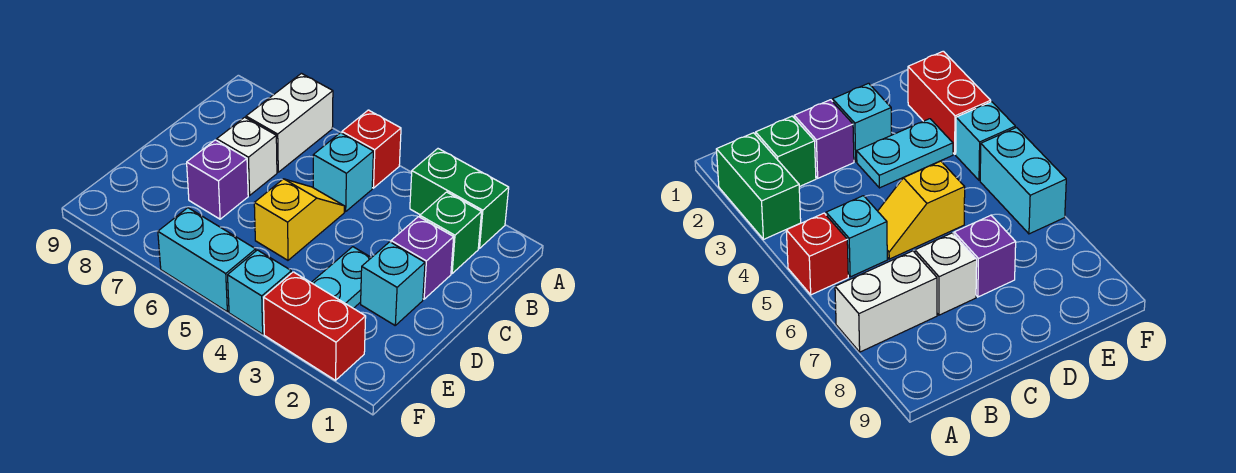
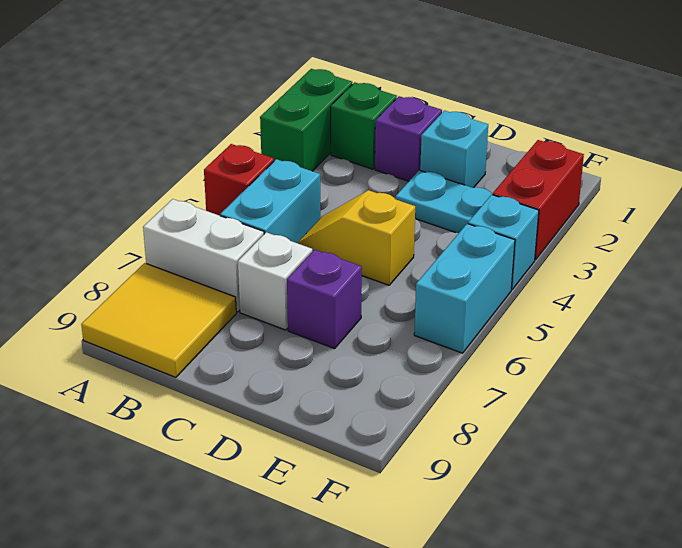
none -> yellow tile A8:B9 level 1
cyan brick B5 level 1 -> cyan brick B5:B6 level 1

